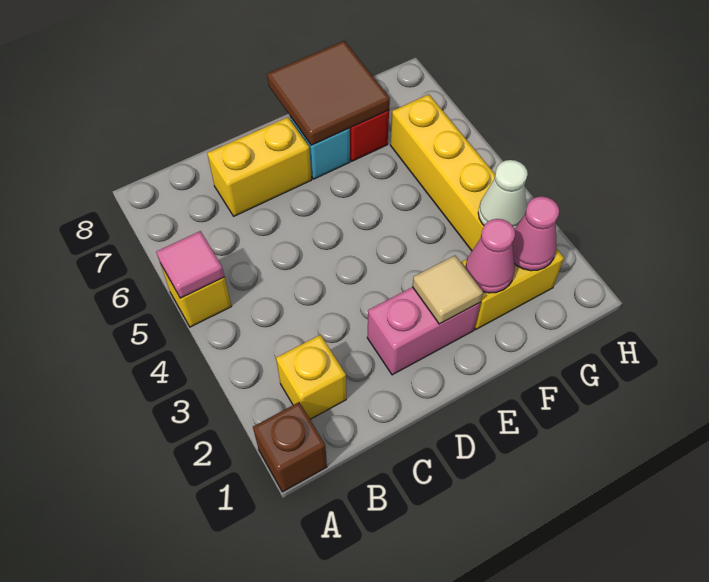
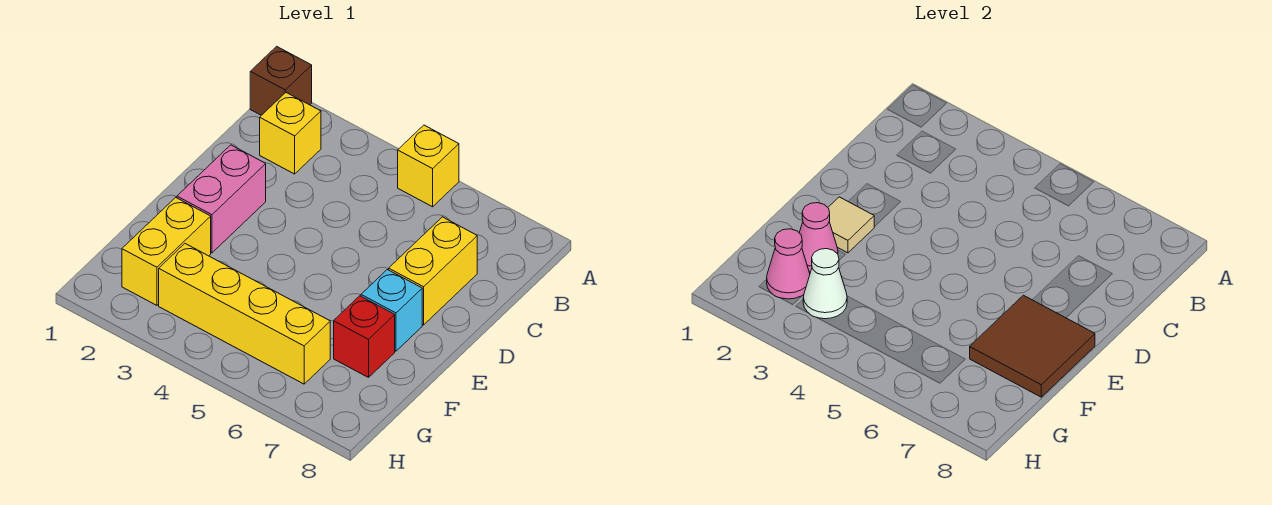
pink tile A5 level 2 -> none

